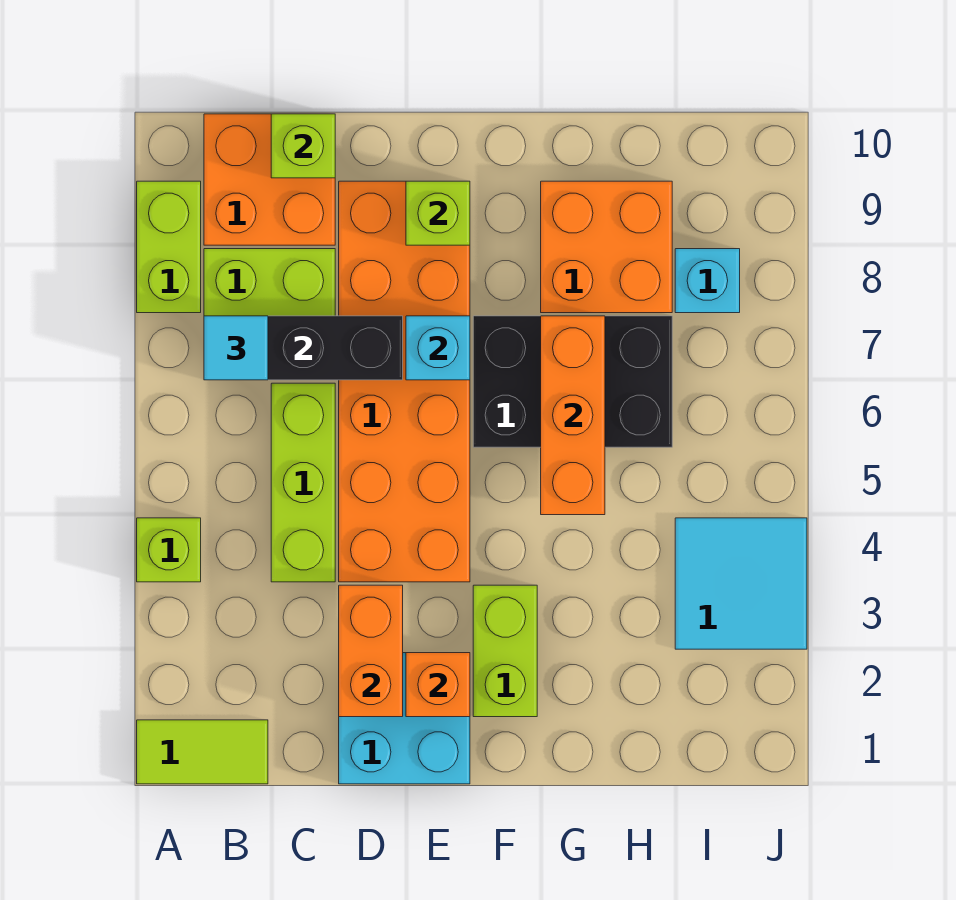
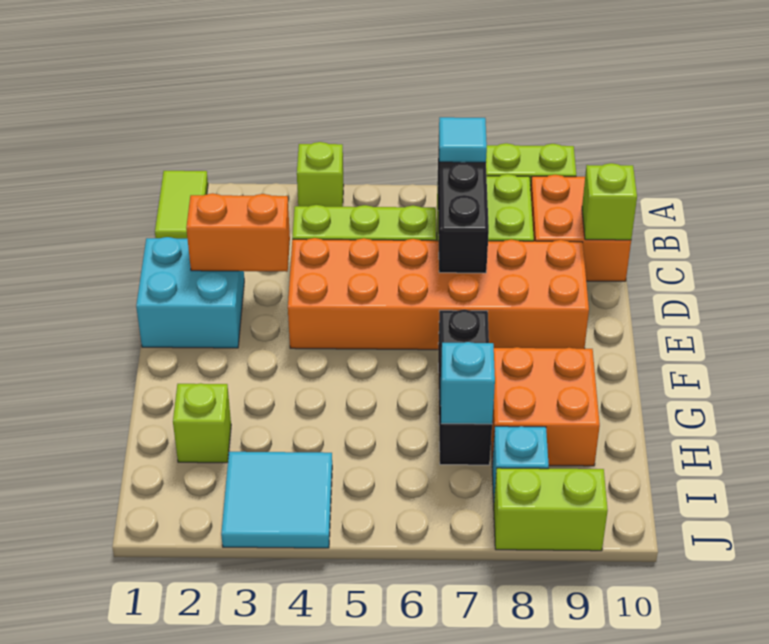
orange brick E2 level 2 -> none
cyan brick E7 level 2 -> cyan brick H7 level 2
lime brick E9 level 2 -> lime brick H2 level 1
lime brick F2:F3 level 1 -> lime brick J8:J9 level 1
black brick F6:H7 level 1 -> black brick F7:H7 level 1
orange brick G5:G7 level 2 -> none

